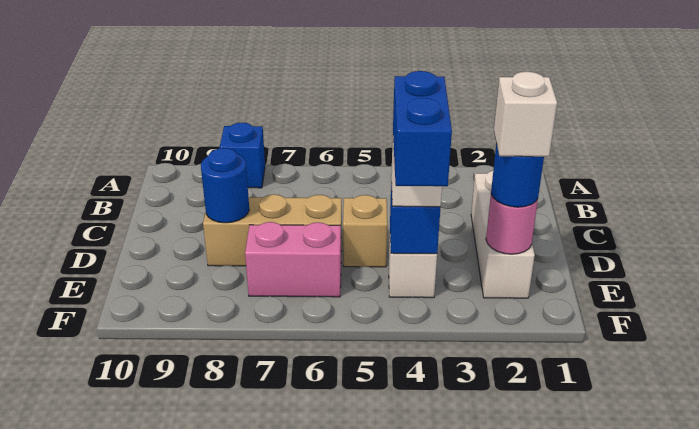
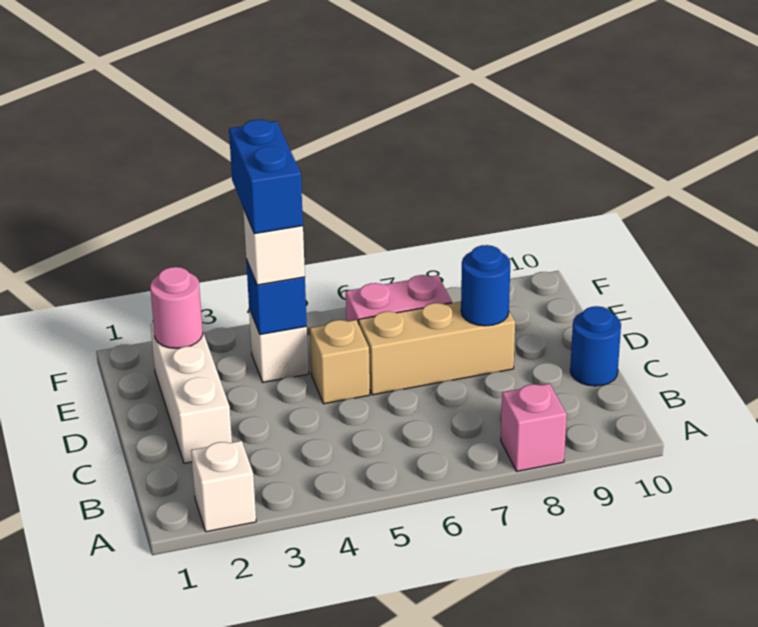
blue brick A8 level 1 -> pink brick A8 level 1
blue round brick E2 level 3 -> blue round brick C10 level 1
white brick E2 level 4 -> white brick A2 level 1

